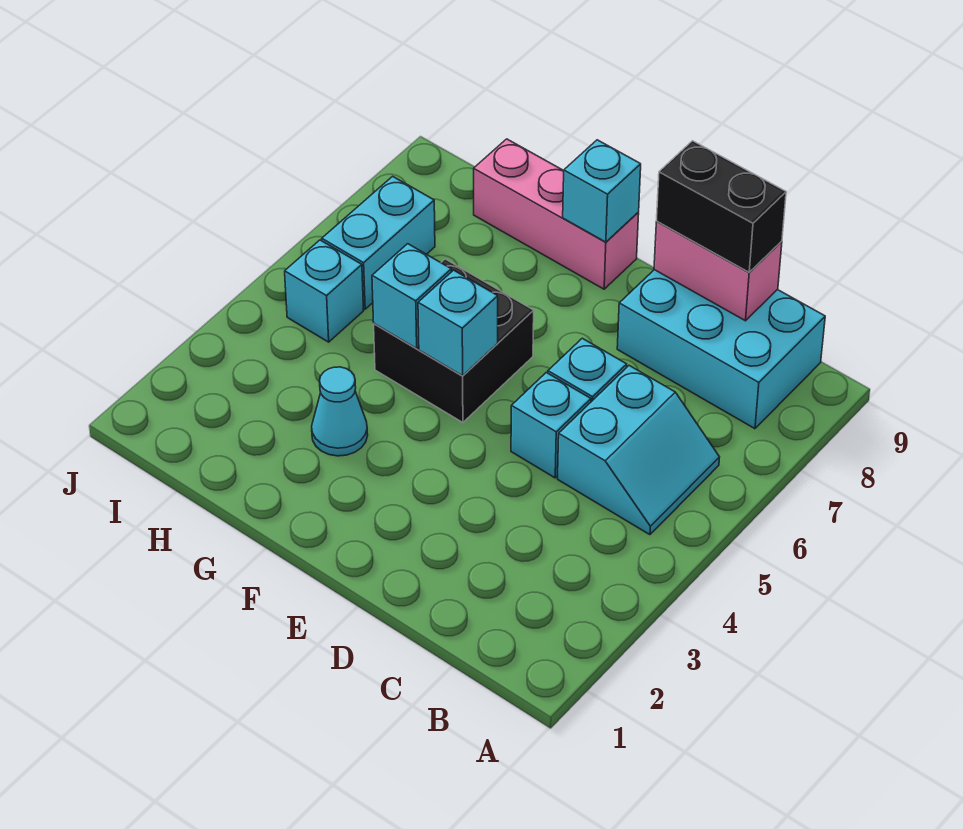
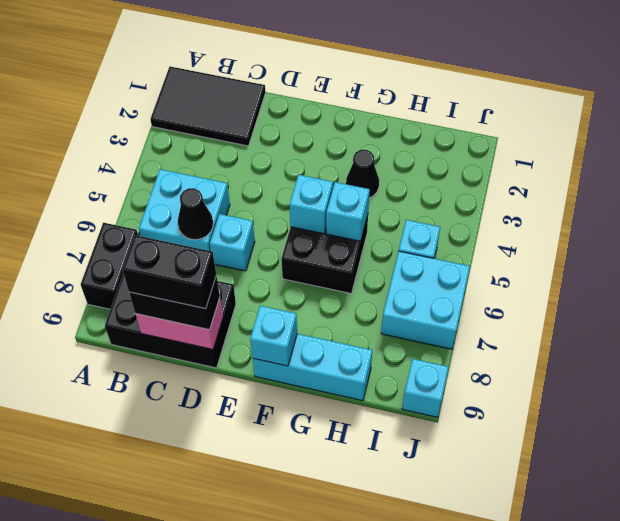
none -> black tile A1:C2 level 1
none -> black brick A7:A8 level 1
cyan slope B5:C6 level 1 top C -> cyan brick B5:C6 level 1
cyan brick B8:D9 level 1 -> black brick B8:D9 level 1
none -> black cone C6 level 2
none -> black brick C9:D9 level 4
cyan brick D5 level 1 -> cyan brick J9 level 1
pink brick F9:H9 level 1 -> cyan brick F9:H9 level 1
cyan cone G3 level 1 -> black cone G3 level 1
cyan brick I6:I7 level 1 -> cyan brick I6:J7 level 1

